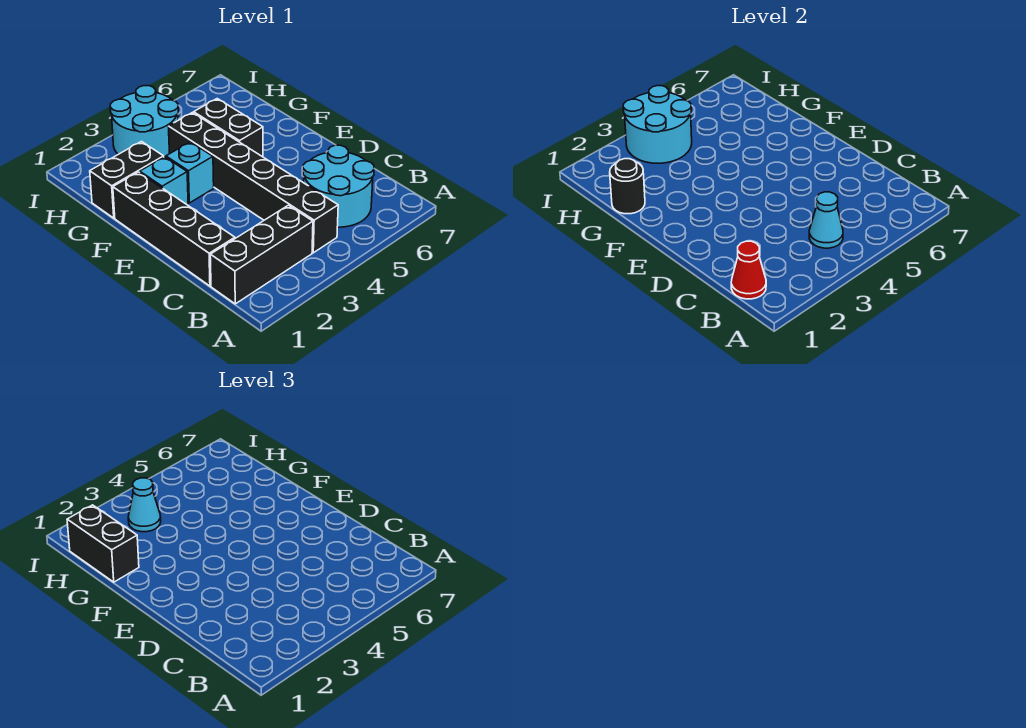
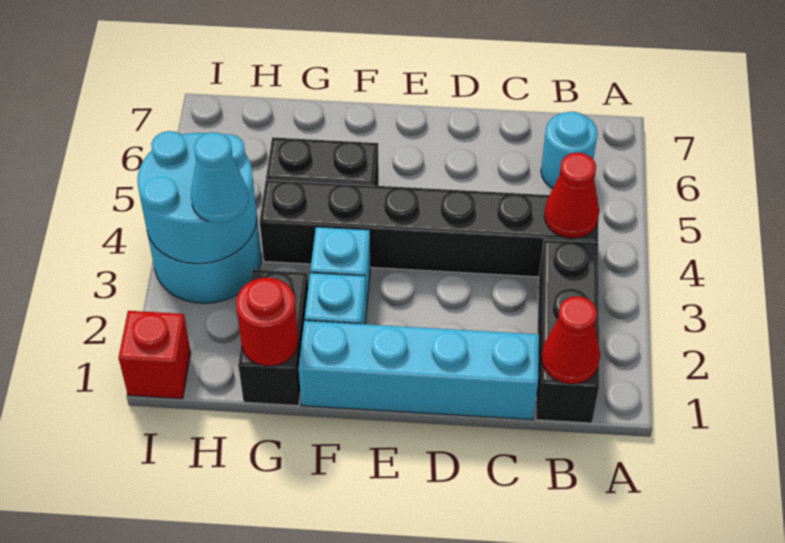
cyan cone B4 level 2 -> red cone B4 level 2
cyan round brick B5:C6 level 1 -> cyan round brick B6 level 1
black brick C1:F1 level 1 -> cyan brick C1:F1 level 1
black round brick G1 level 2 -> red round brick G1 level 2
black brick G1:H1 level 3 -> none
none -> red brick I1 level 1

